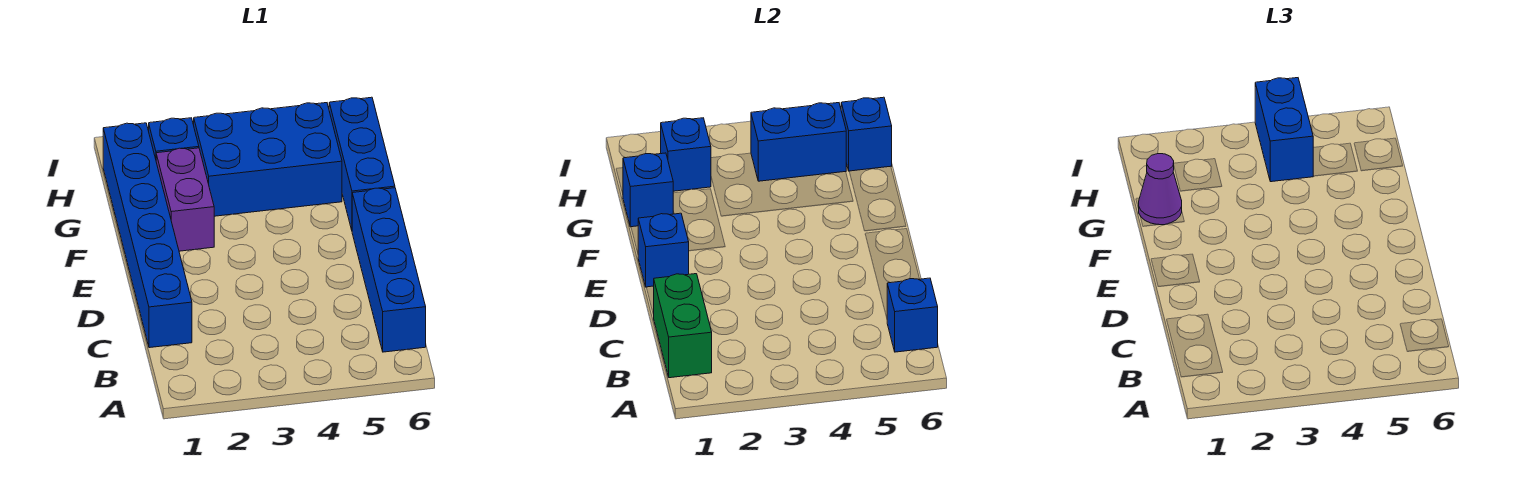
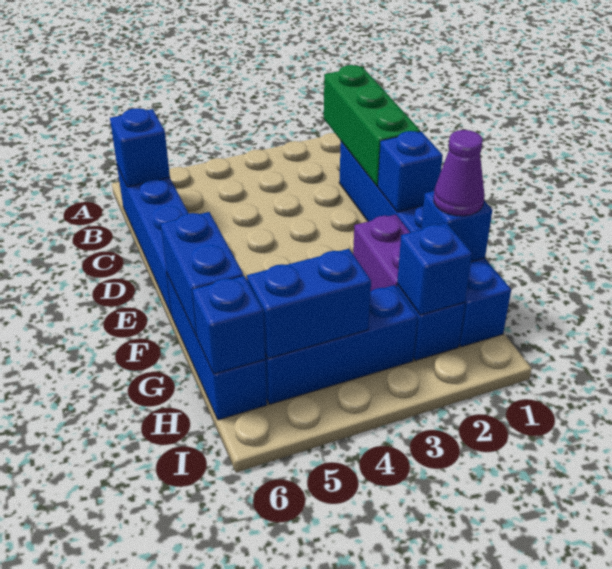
green brick B1:C1 level 2 -> green brick B1:D1 level 2
blue brick G3:H5 level 1 -> blue brick H3:H5 level 1
blue brick H4:I4 level 3 -> blue brick F6:G6 level 2

